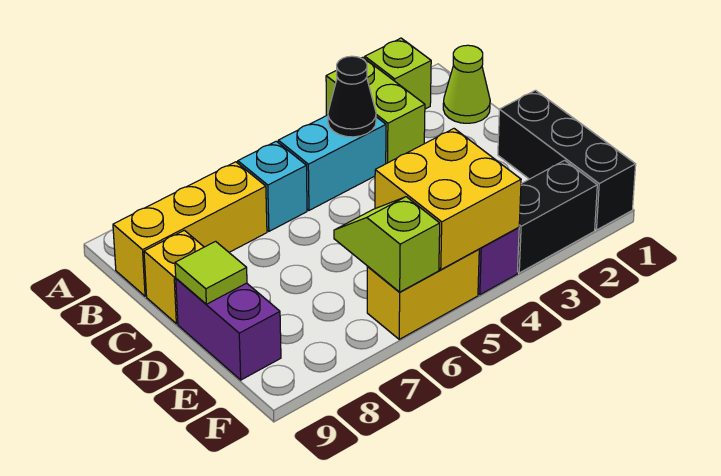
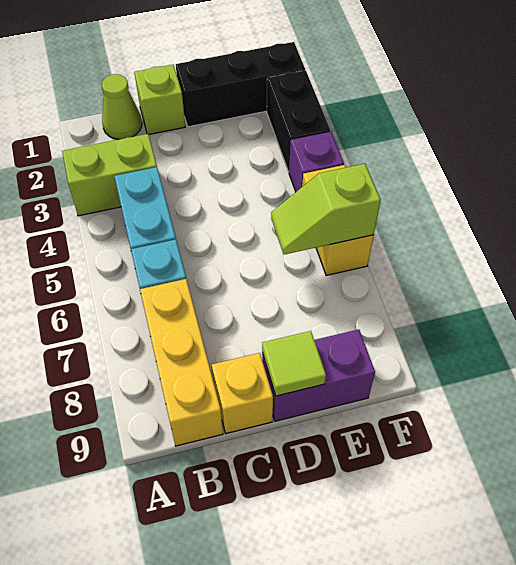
lime brick A2 level 1 -> lime brick C1 level 1
black cone B4 level 2 -> none
yellow brick E4:F5 level 2 -> none

